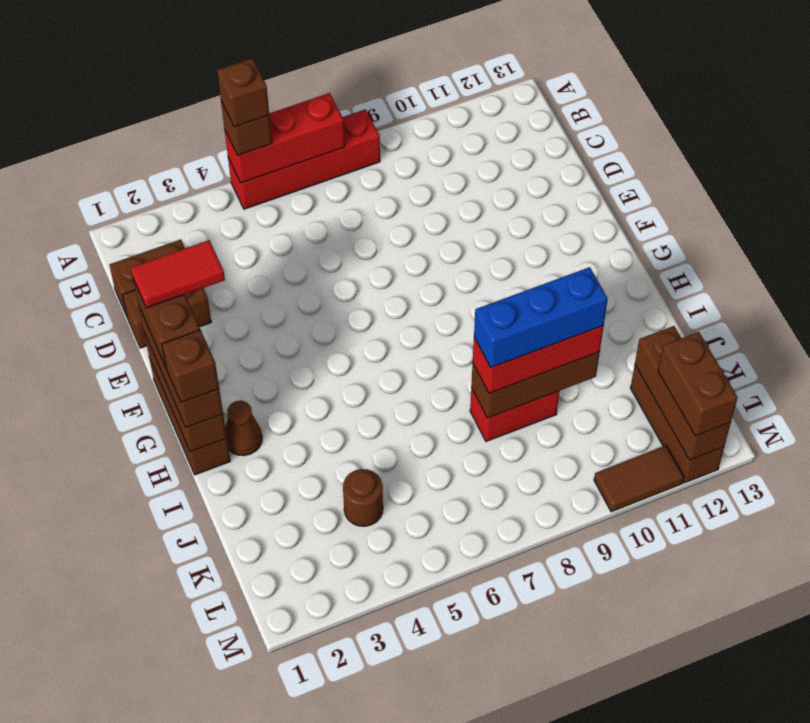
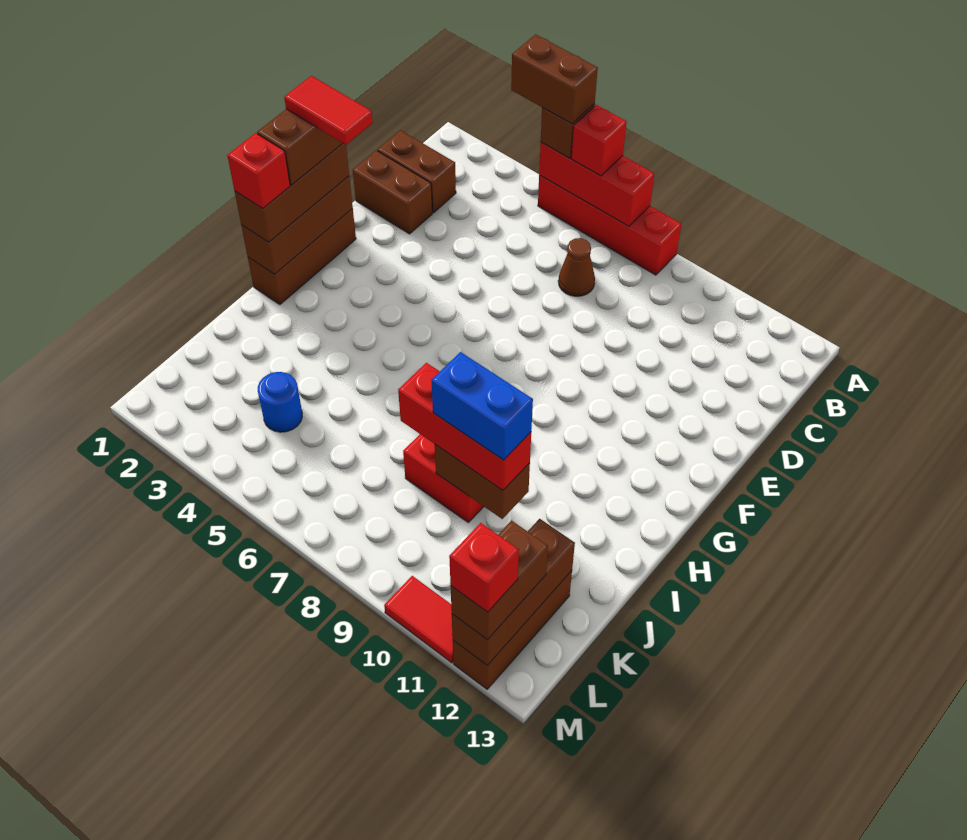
brown brick A5 level 4 -> brown brick A4:A5 level 4
none -> red brick A6 level 3
brown brick H1 level 4 -> red brick H1 level 4
brown cone H2 level 1 -> brown cone C7 level 1
brown brick J8:J10 level 2 -> brown brick J9:J10 level 2
blue brick J8:J10 level 4 -> blue brick J9:J10 level 4
brown round brick K4 level 1 -> blue round brick K4 level 1
brown tile M10:M11 level 1 -> red tile M10:M11 level 1
none -> red brick M12 level 4

